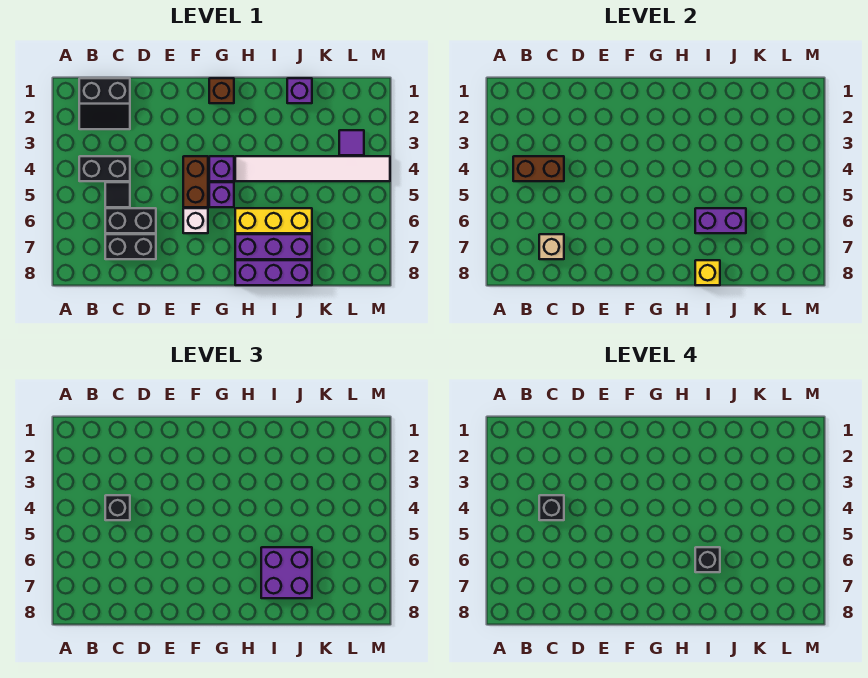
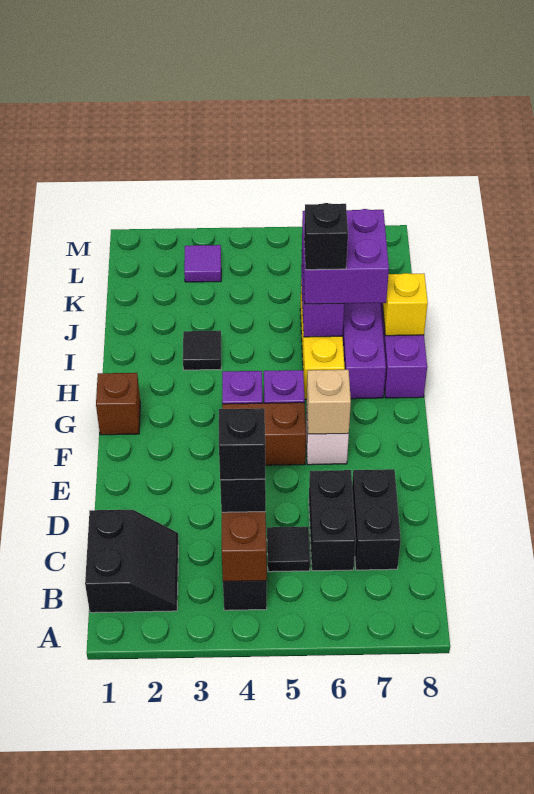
tan brick C7 level 2 -> tan brick F6 level 2
white tile H4:M4 level 1 -> none
none -> black tile I3 level 1
purple brick J1 level 1 -> none

